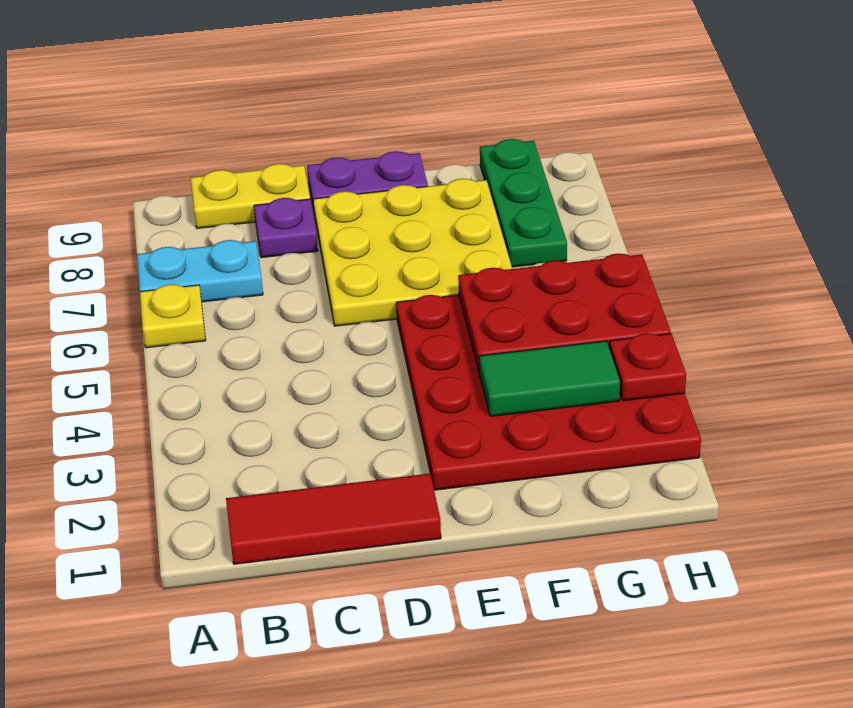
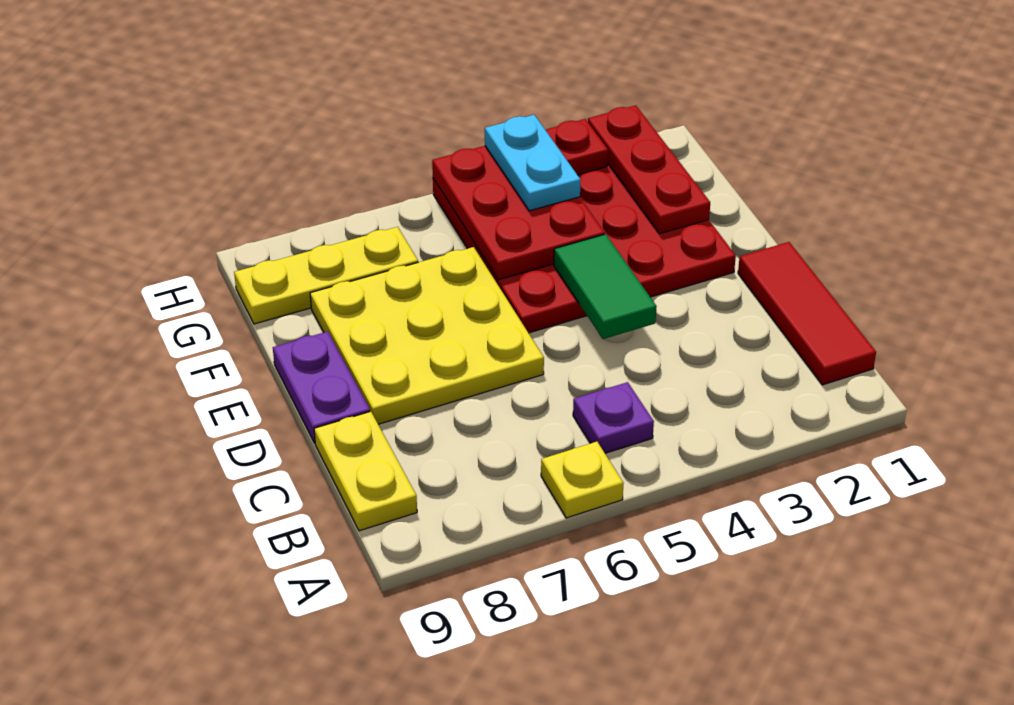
cyan plate A7:B7 level 1 -> cyan plate G4:H4 level 3
purple plate C8 level 1 -> purple plate B5 level 1
none -> red plate F2:H2 level 2
green tile F3:G3 level 2 -> green tile D4:E4 level 2
green plate G7:G9 level 1 -> yellow plate G7:G9 level 1

